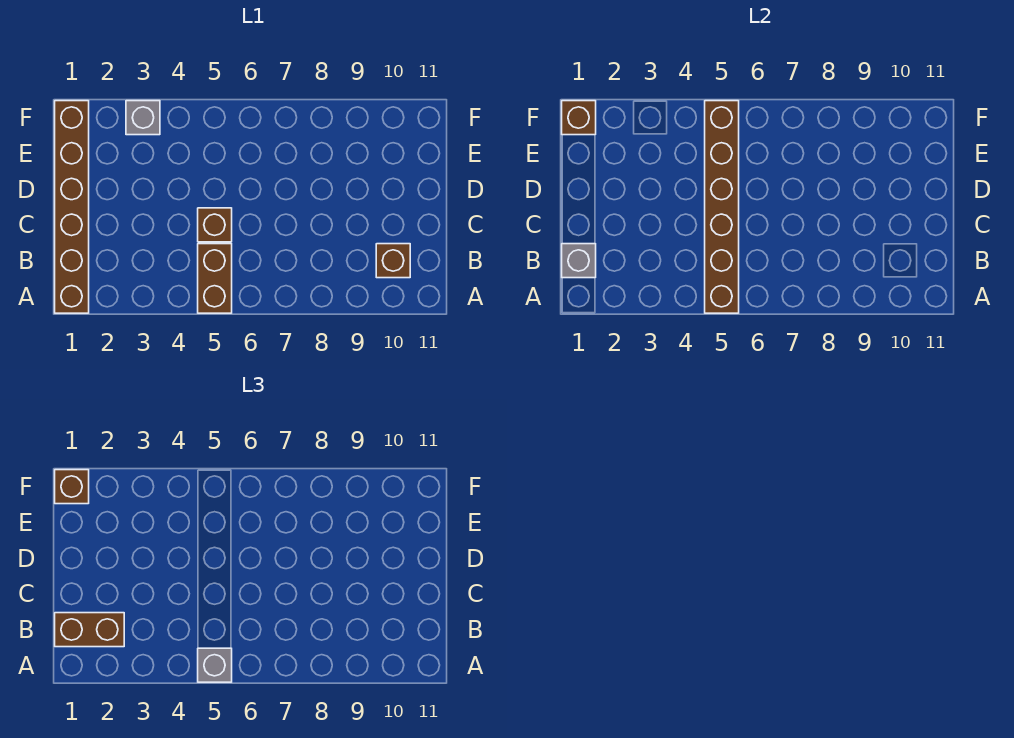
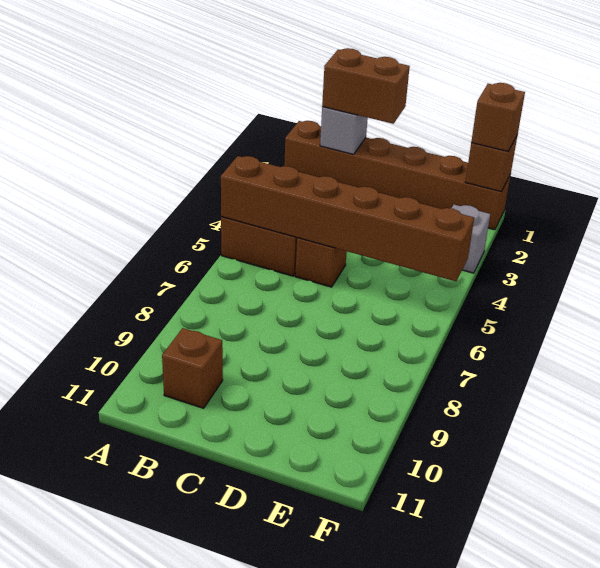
grey brick A5 level 3 -> none
brown brick B1:B2 level 3 -> brown brick B1:C1 level 3

